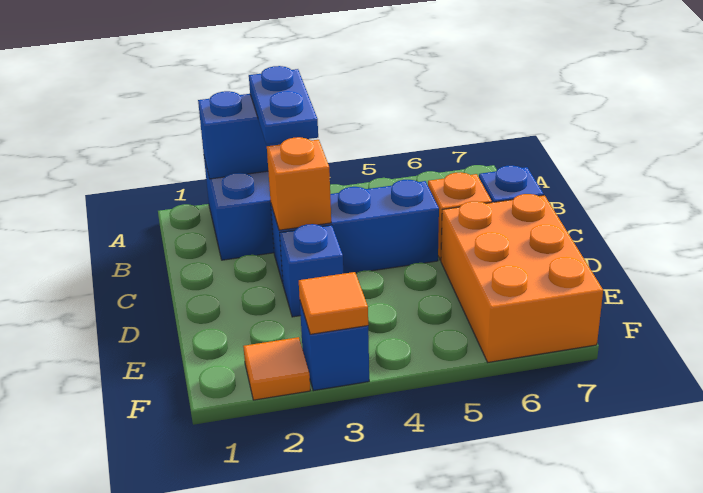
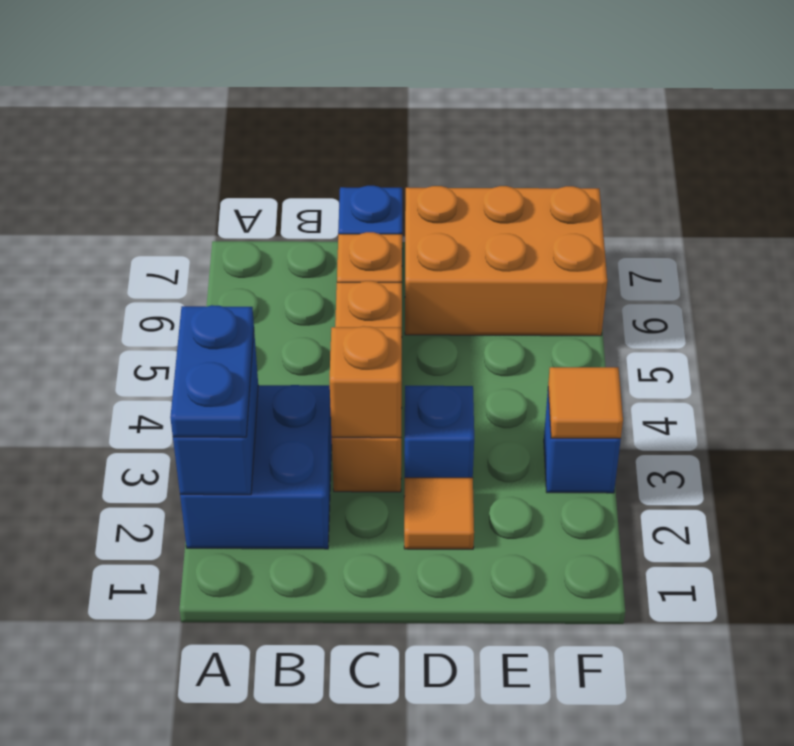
blue plate A3:B3 level 3 -> blue plate A2:A3 level 3
blue brick C3:C5 level 1 -> orange brick C3:C5 level 1
orange tile F2 level 1 -> orange tile D2 level 1

